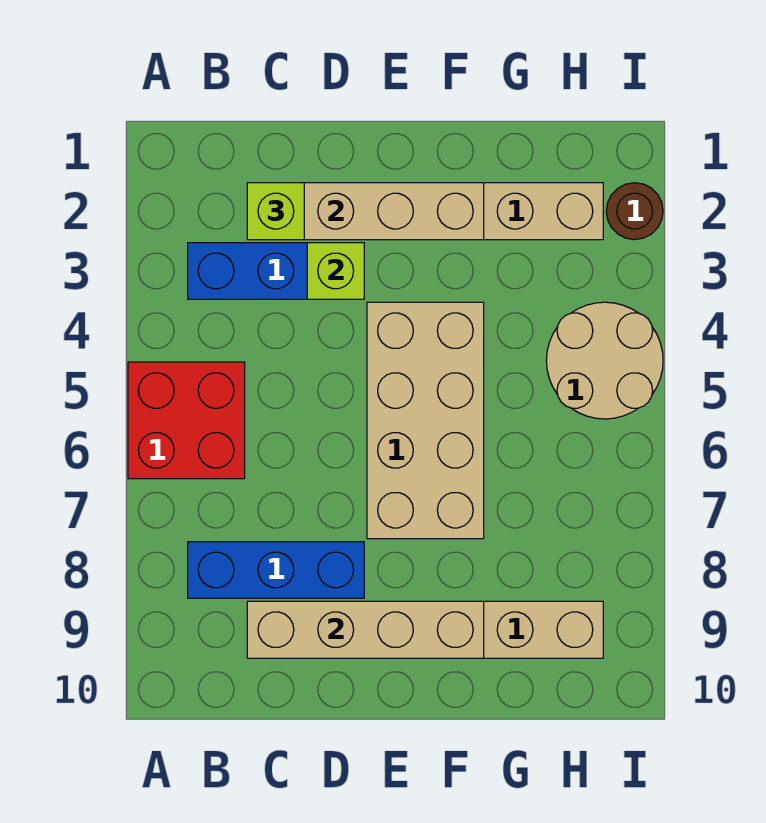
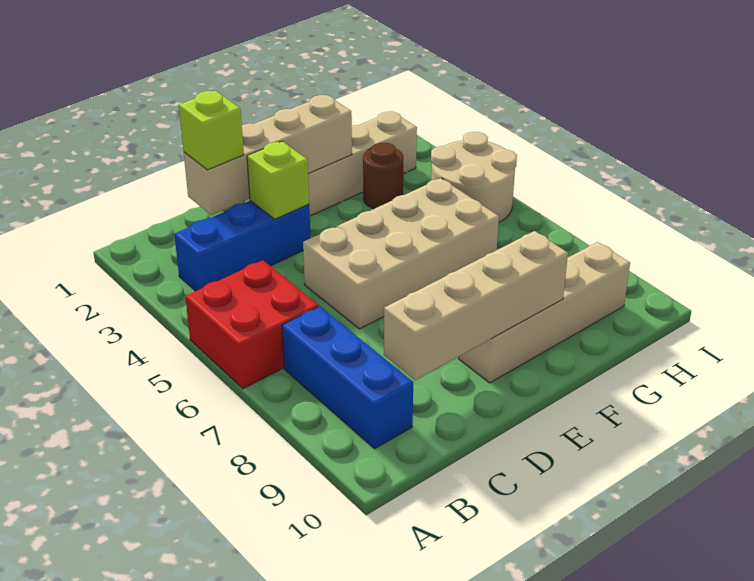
blue brick B8:D8 level 1 -> blue brick B7:B9 level 1
tan brick E4:F7 level 1 -> tan brick D5:G6 level 1
brown round brick I2 level 1 -> brown round brick G3 level 1

